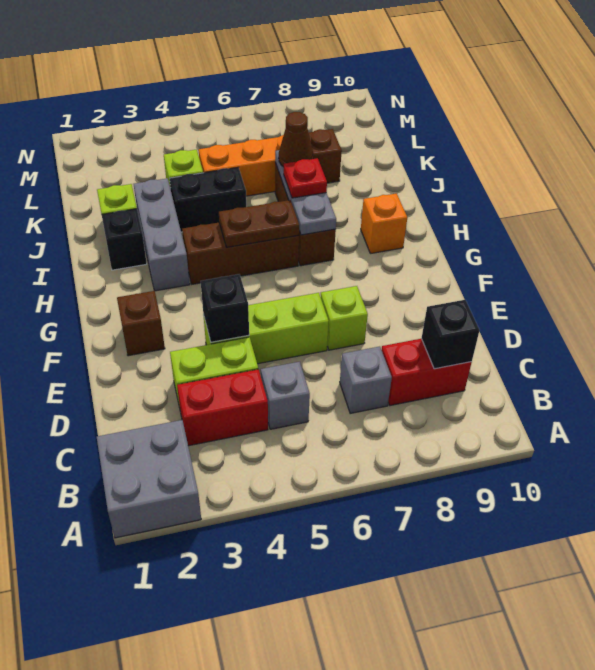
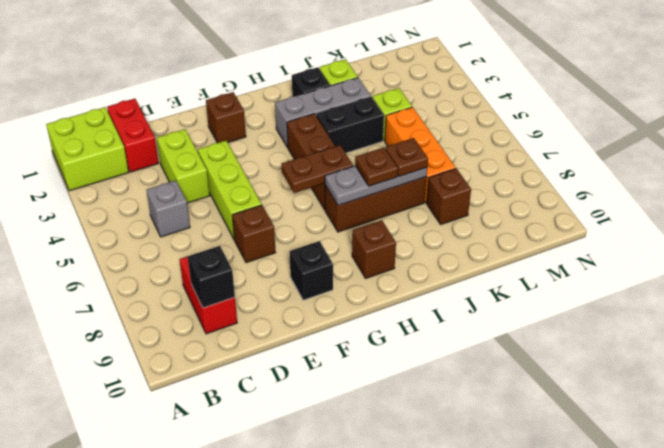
grey brick A1:B2 level 1 -> lime brick A1:B2 level 1
red brick C3:C4 level 1 -> red brick C1:C2 level 1
grey brick C7 level 1 -> none
black brick E4 level 2 -> black brick F9 level 1
lime brick E7 level 1 -> brown brick E7 level 1
brown plate H5:H6 level 2 -> brown plate G6:H6 level 2
orange brick H9 level 1 -> brown brick H9 level 1
red plate I7 level 3 -> brown plate I7 level 3
black brick J4:J5 level 1 -> black brick I4:J4 level 1
brown cone J7 level 3 -> brown plate J7 level 3

